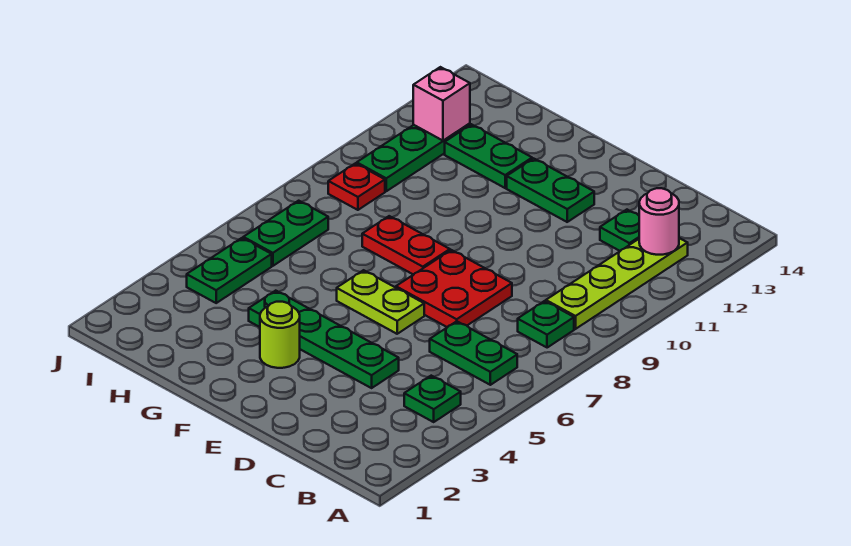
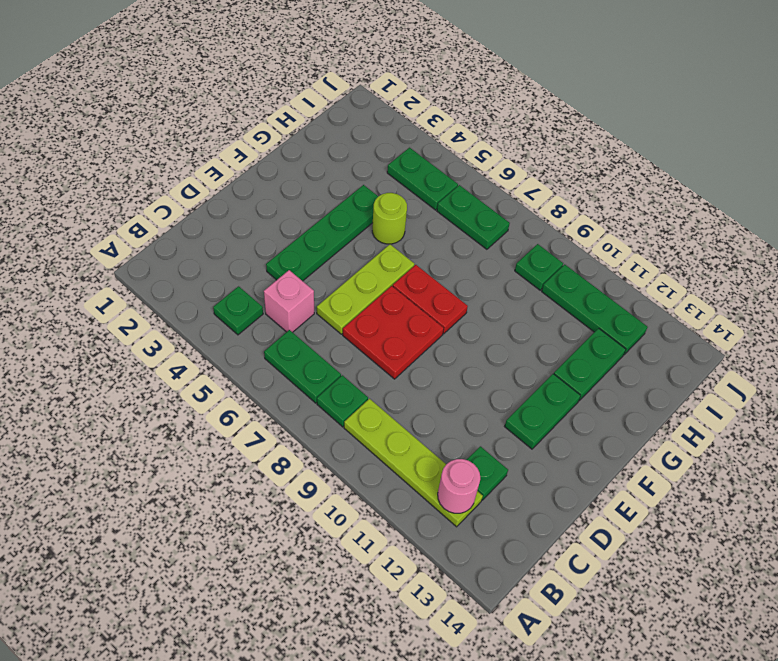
green plate B6:C6 level 1 -> green plate B6:B7 level 1
lime plate E6:F6 level 1 -> lime plate D6:F6 level 1
lime round brick F3 level 1 -> lime round brick G5 level 1
red plate F8:G8 level 1 -> red plate F7:F8 level 1
red plate I9 level 1 -> green plate I9 level 1
pink brick I12 level 2 -> pink brick C5 level 1

